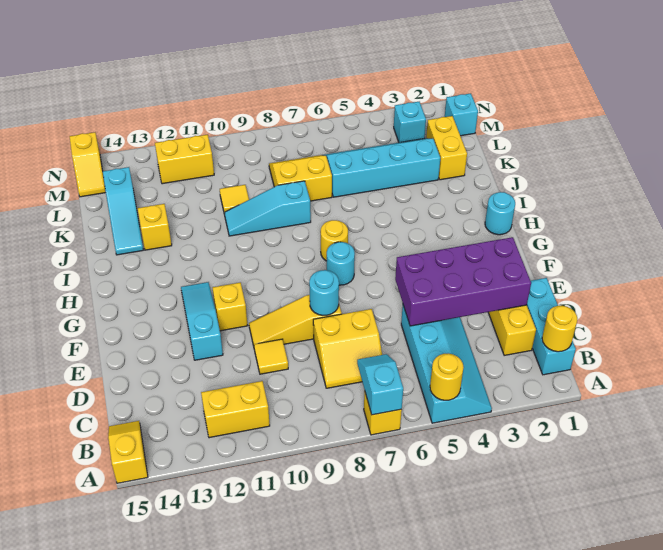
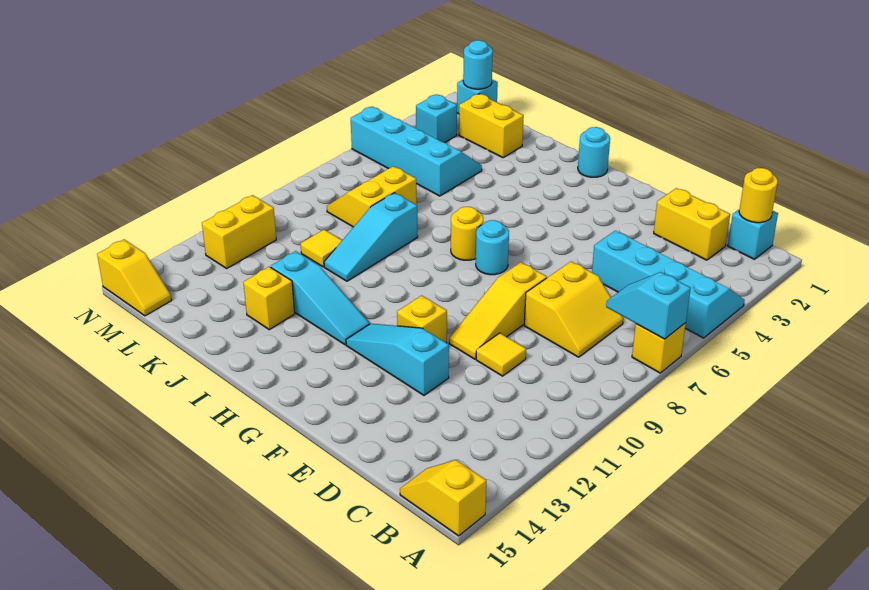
yellow round brick A5 level 2 -> none
cyan brick B1:D1 level 1 -> cyan brick B1 level 1
yellow brick B11:B12 level 1 -> none
purple brick D2:E5 level 2 -> none
cyan round brick E8 level 2 -> cyan round brick M1 level 2
cyan slope J14:L14 level 1 top L -> cyan slope H12:J12 level 1 top J
cyan slope K3:L6 level 1 top K -> cyan slope K4:N5 level 1 top 5

